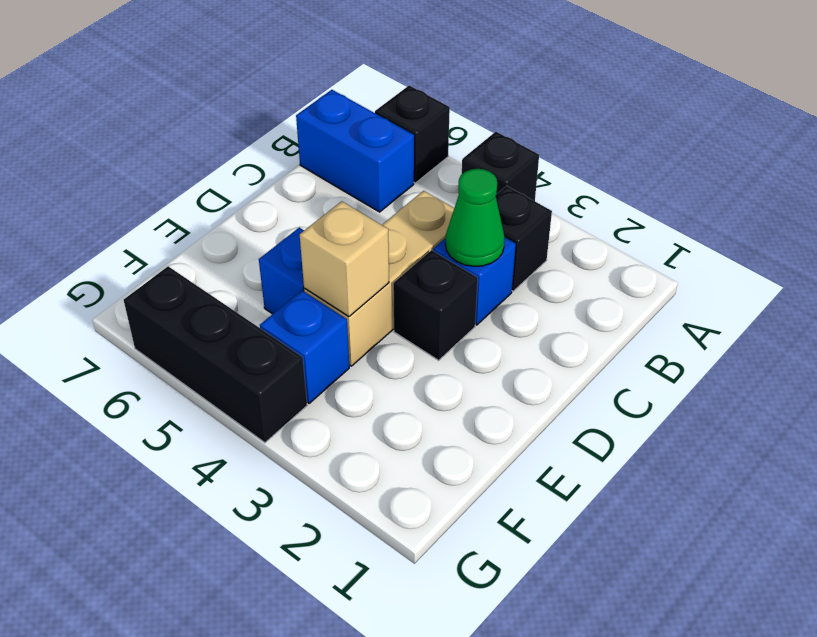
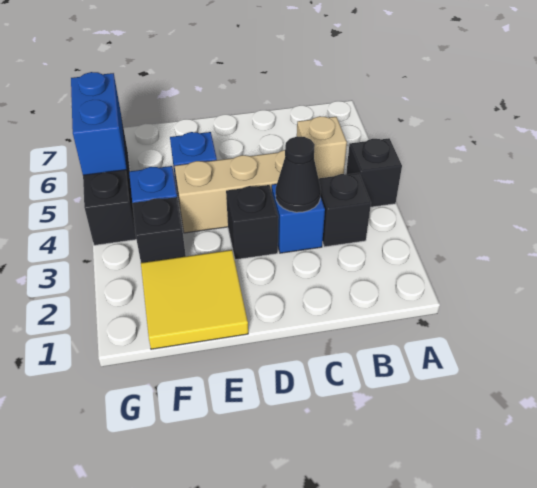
black brick A6 level 1 -> black brick F3 level 1
blue brick B6:B7 level 1 -> blue brick G5:G6 level 2
green cone C3 level 2 -> black cone C3 level 2
none -> yellow tile E1:F2 level 1
tan brick E4 level 2 -> tan brick B5 level 1

